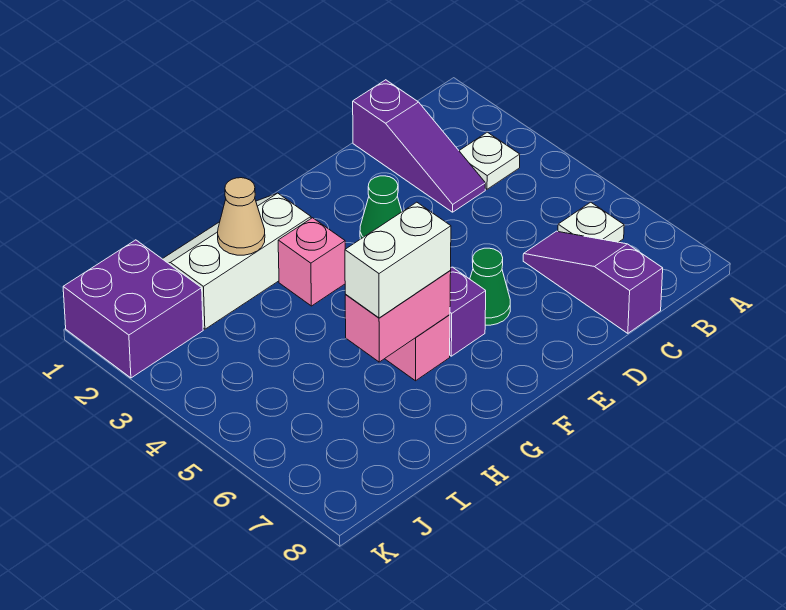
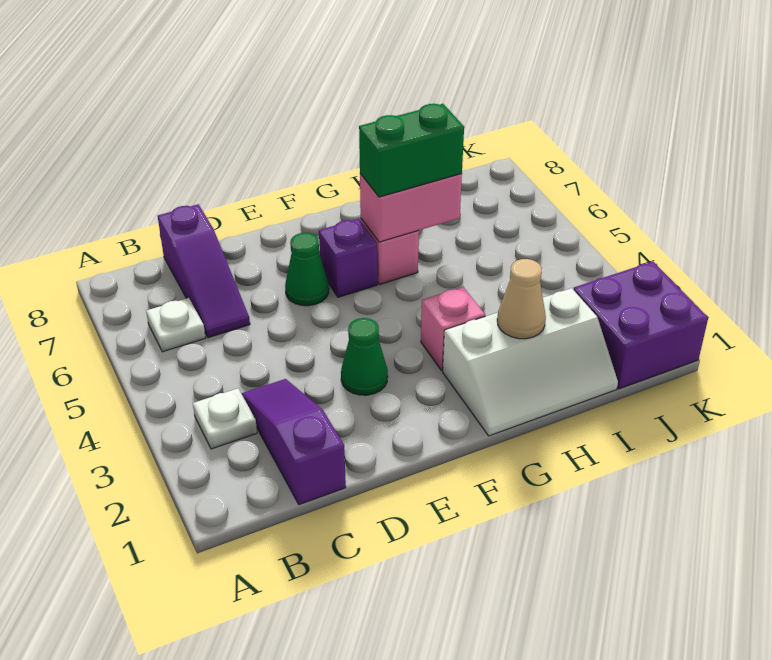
white brick G6:H6 level 3 -> green brick G6:H6 level 3

